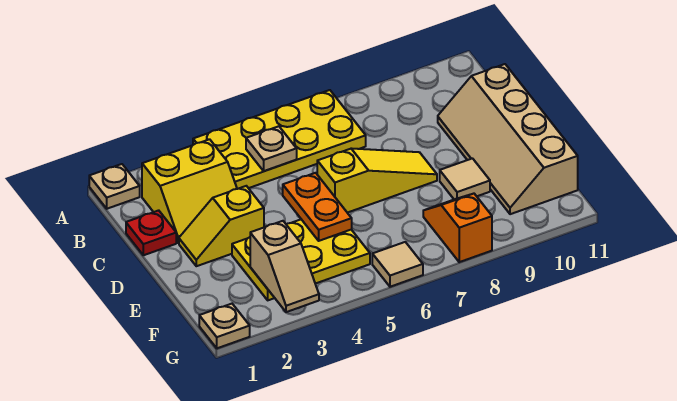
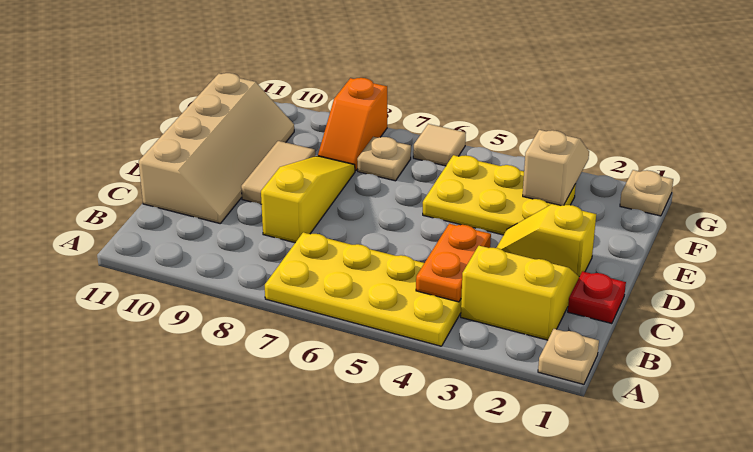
tan plate B5 level 2 -> tan plate F7 level 1
yellow slope D2:D3 level 1 top 3 -> yellow slope D2:D3 level 1 top 2
orange plate D5:E5 level 2 -> orange plate B4:C4 level 2
yellow slope D6:D8 level 1 top 6 -> yellow slope C8:E8 level 1 top C
tan tile E9 level 1 -> tan tile D9:E9 level 1

